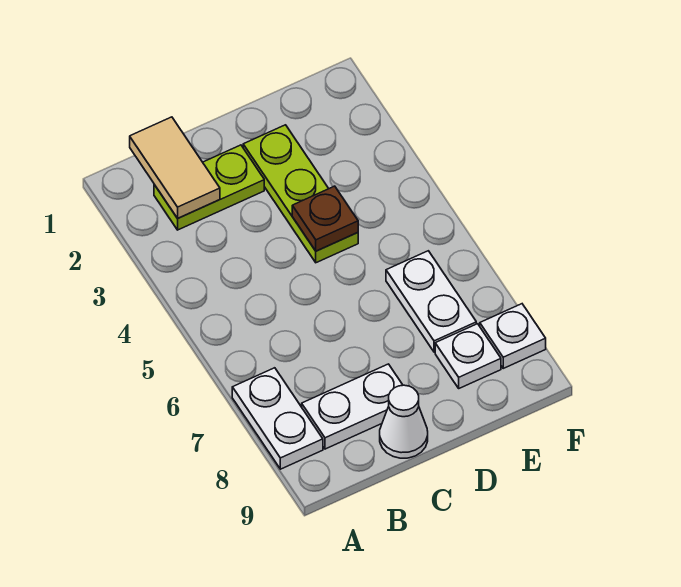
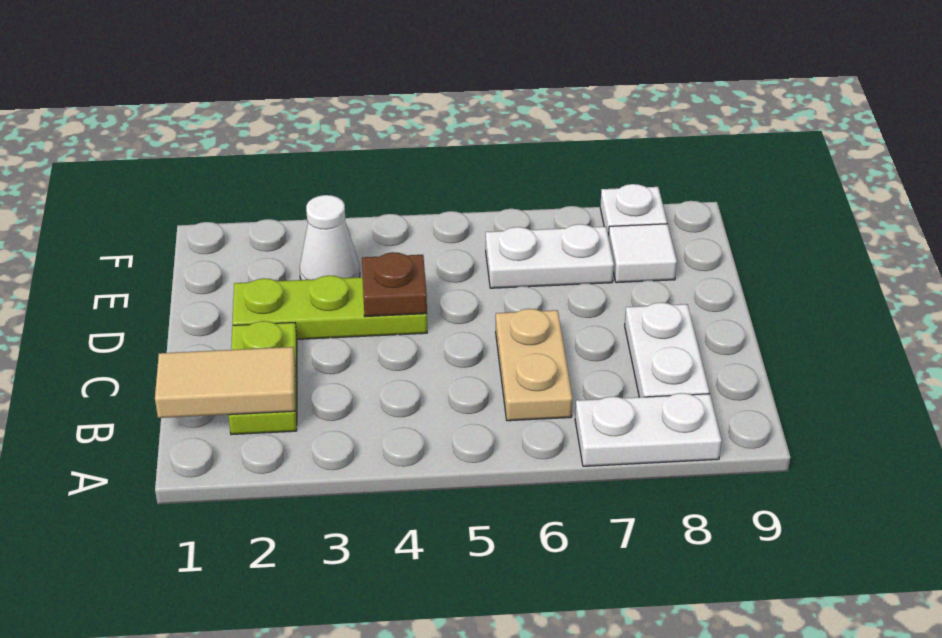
none -> tan plate B6:C6 level 1
white cone C9 level 1 -> white cone E3 level 1
white plate E8 level 1 -> white tile E8 level 1

